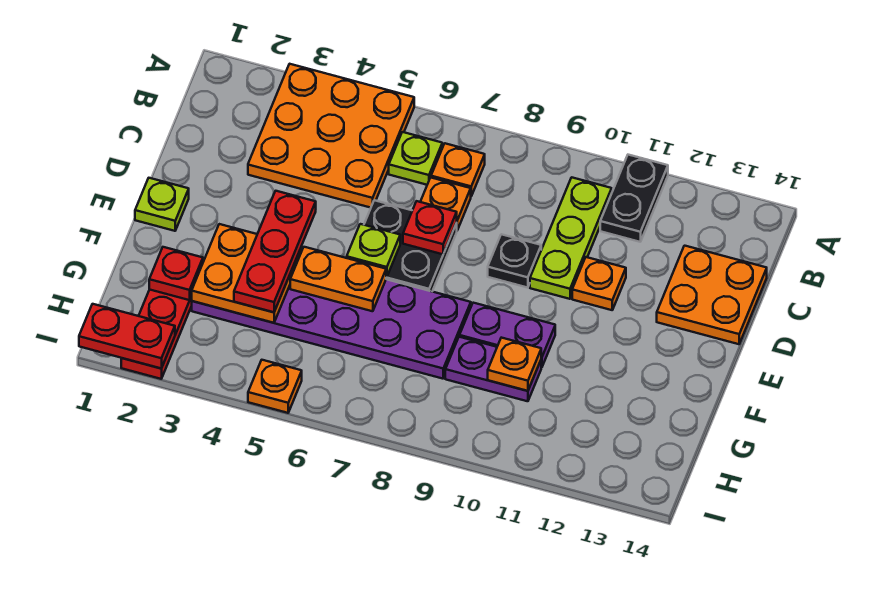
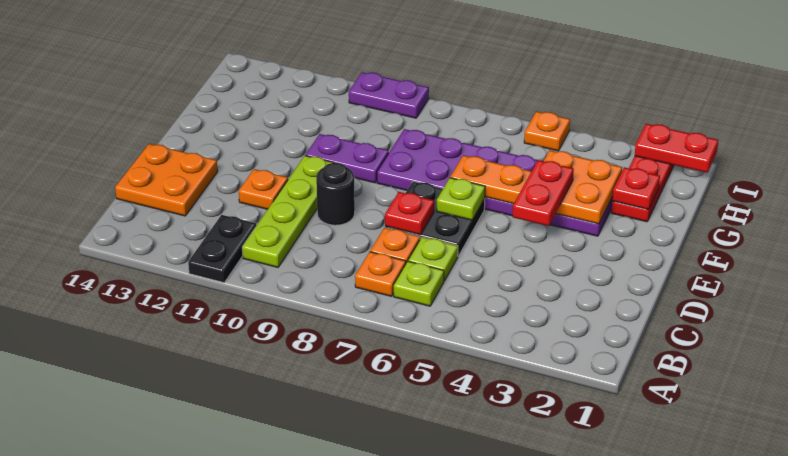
orange plate A3:C5 level 1 -> none
lime plate B10:D10 level 1 -> lime plate B10:E10 level 1
black plate D9 level 1 -> black round brick D9 level 1
lime plate E1 level 1 -> lime plate C6 level 1
red plate E4:G4 level 3 -> red plate E4:F4 level 3
purple plate G9:G10 level 1 -> purple plate I9:I10 level 1
orange plate G10 level 2 -> none

